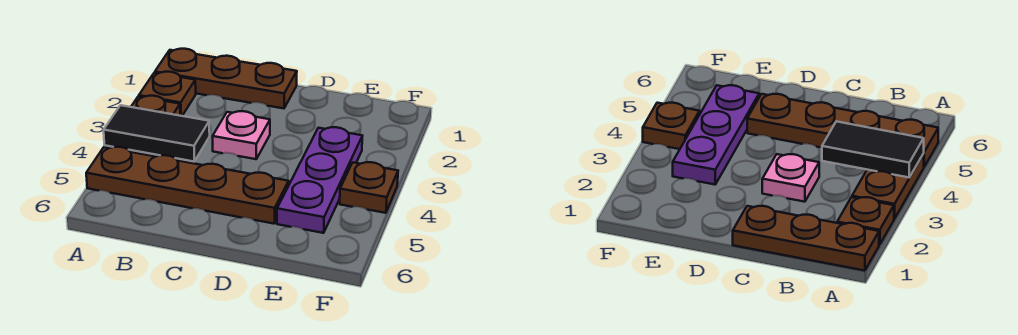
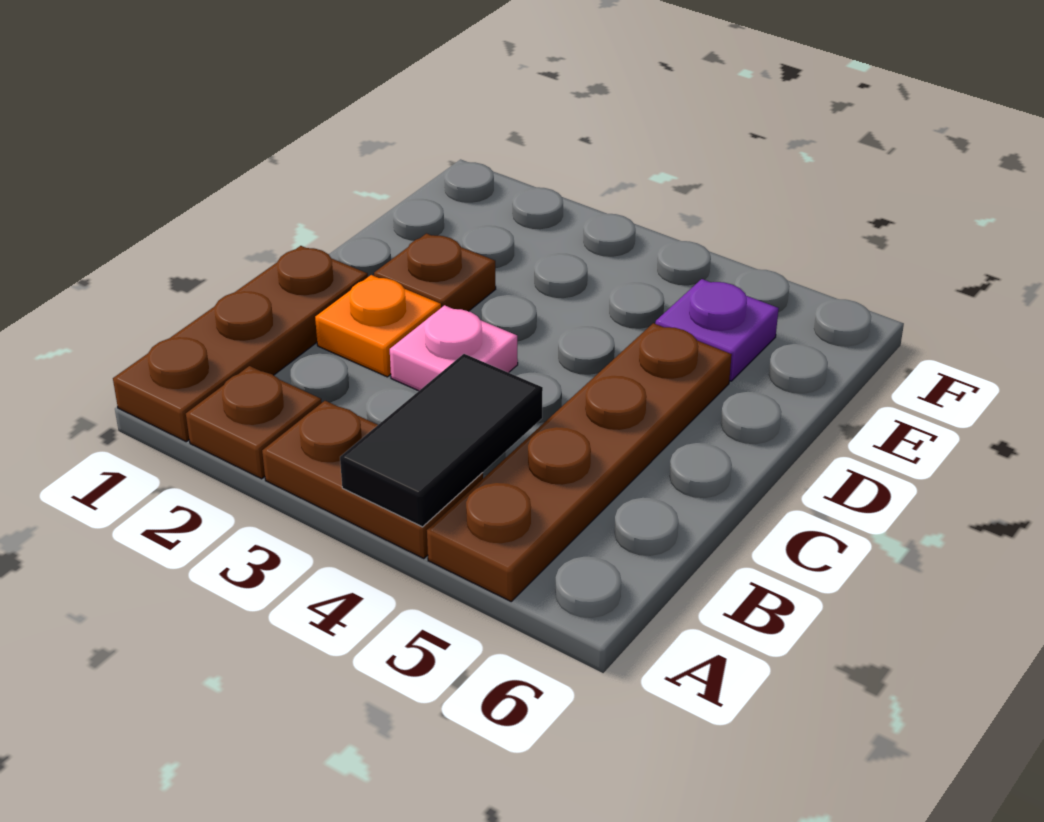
none -> orange plate C2 level 1
purple plate E3:E5 level 1 -> purple plate E5 level 1
brown plate F4 level 1 -> brown plate D2 level 1

